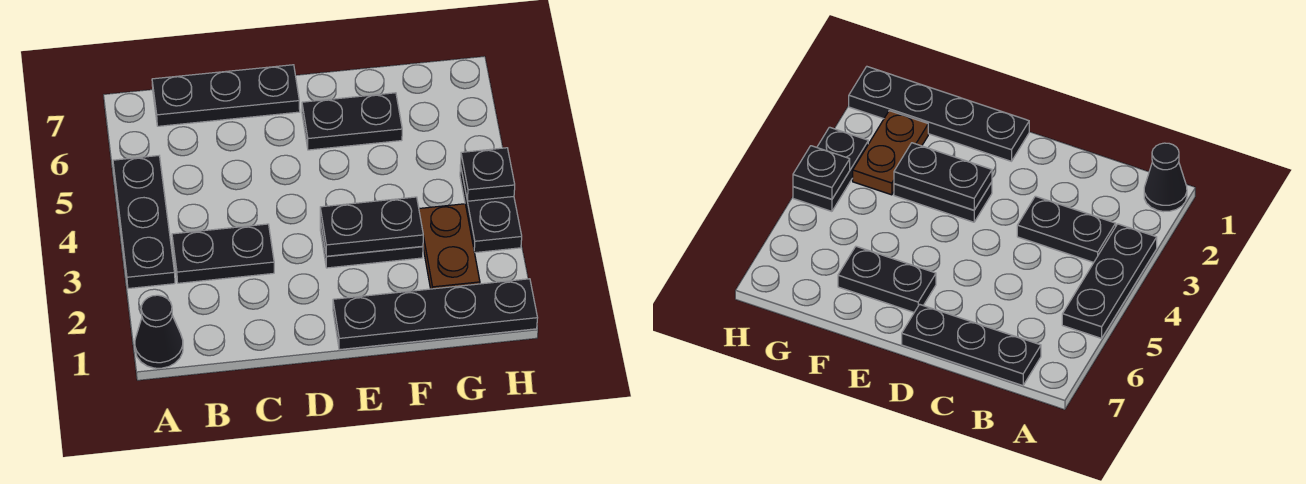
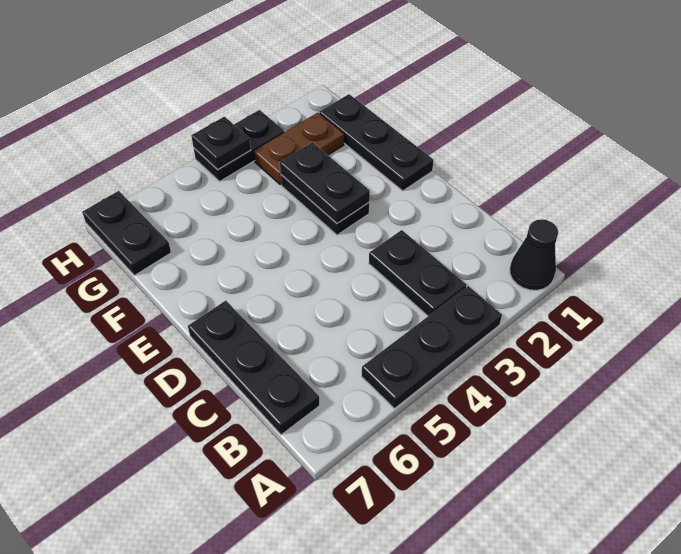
black plate E1:H1 level 1 -> black plate E1:G1 level 1
black plate E6:F6 level 1 -> black plate G7:H7 level 1

